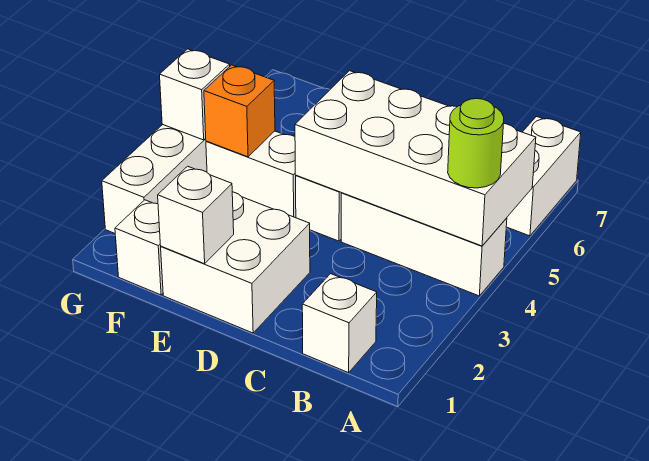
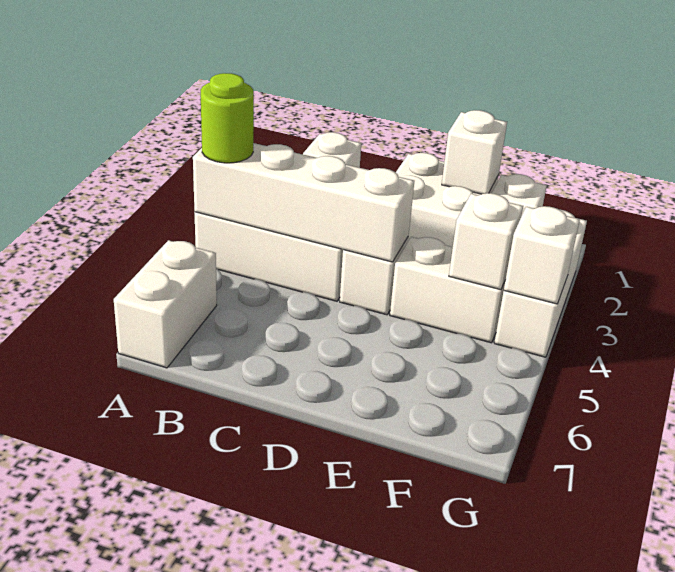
white brick A4:D5 level 2 -> white brick A4:D4 level 2
orange brick F4 level 2 -> white brick F4 level 2

